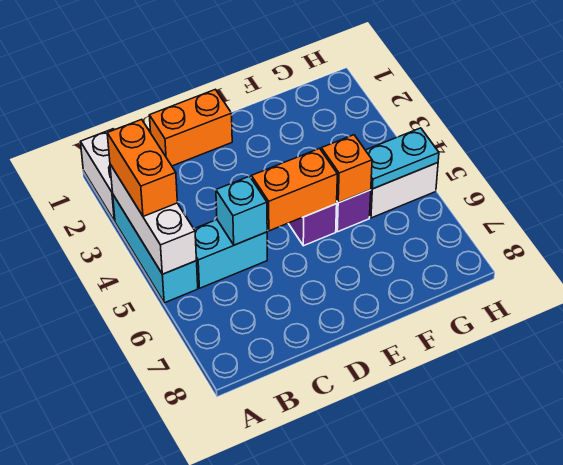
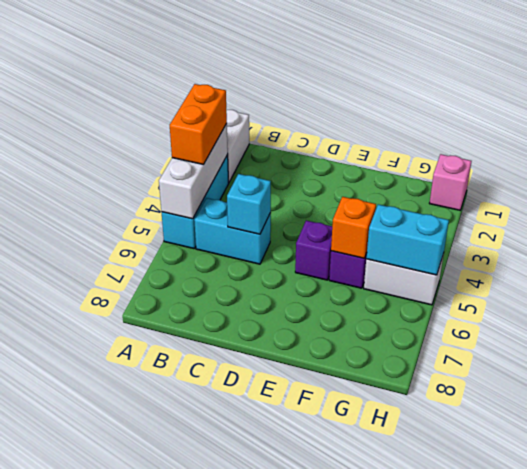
orange brick C1:D1 level 1 -> none
orange brick D5:E5 level 2 -> none
cyan plate G5:H5 level 2 -> cyan brick G5:H5 level 2
none -> pink brick H1 level 1

